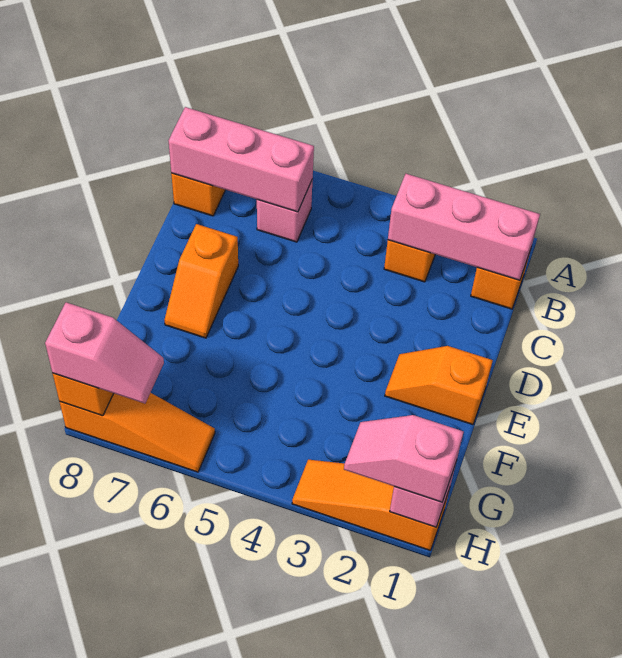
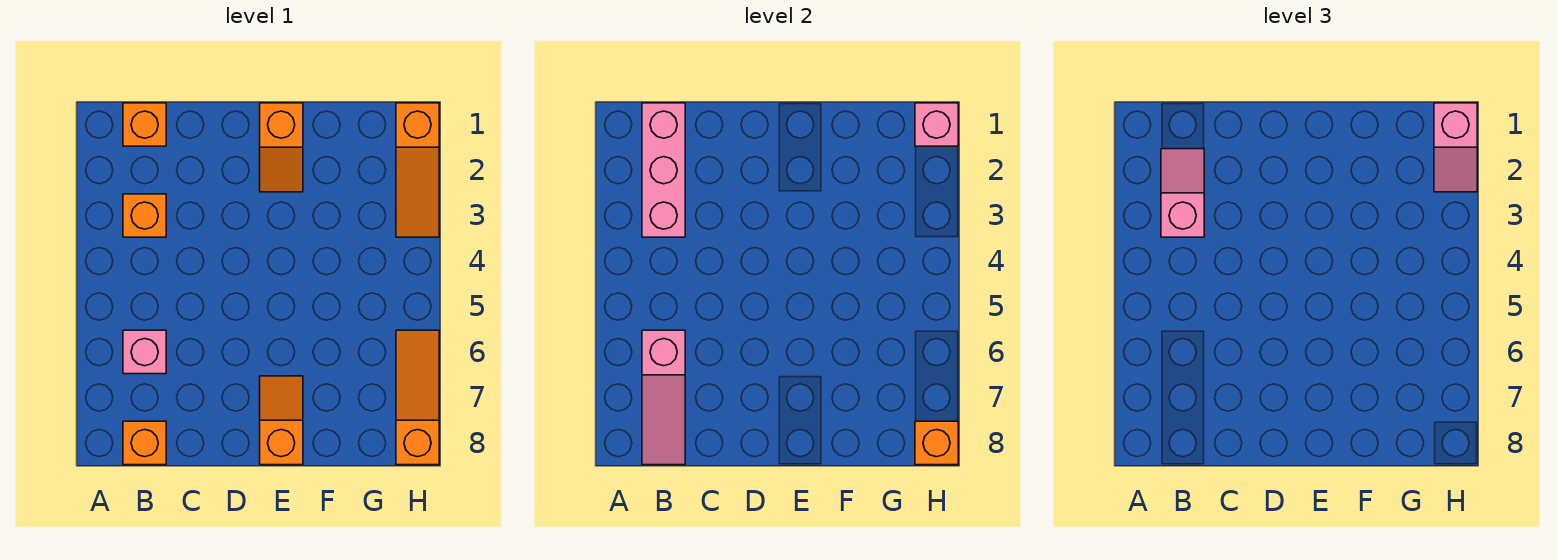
pink brick B6:B8 level 2 -> pink slope B6:B8 level 2 top 6
orange slope D7:E7 level 1 top D -> orange slope E7:E8 level 1 top 8
pink slope H7:H8 level 3 top 8 -> pink slope B2:B3 level 3 top 3

